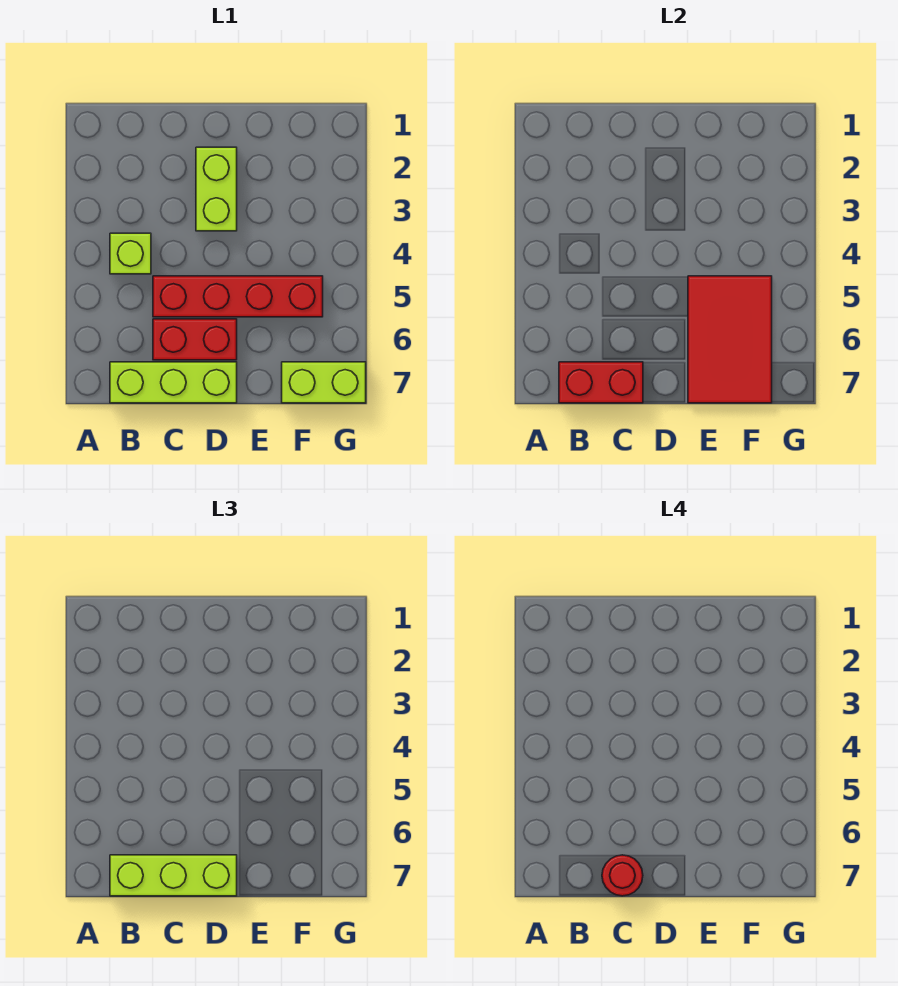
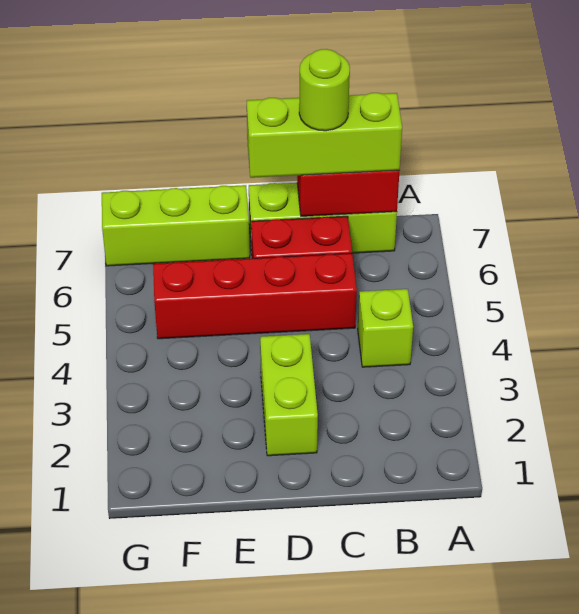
red round brick C7 level 4 -> lime round brick C7 level 4
red tile E5:F7 level 2 -> none
lime brick F7:G7 level 1 -> lime brick E7:G7 level 1

